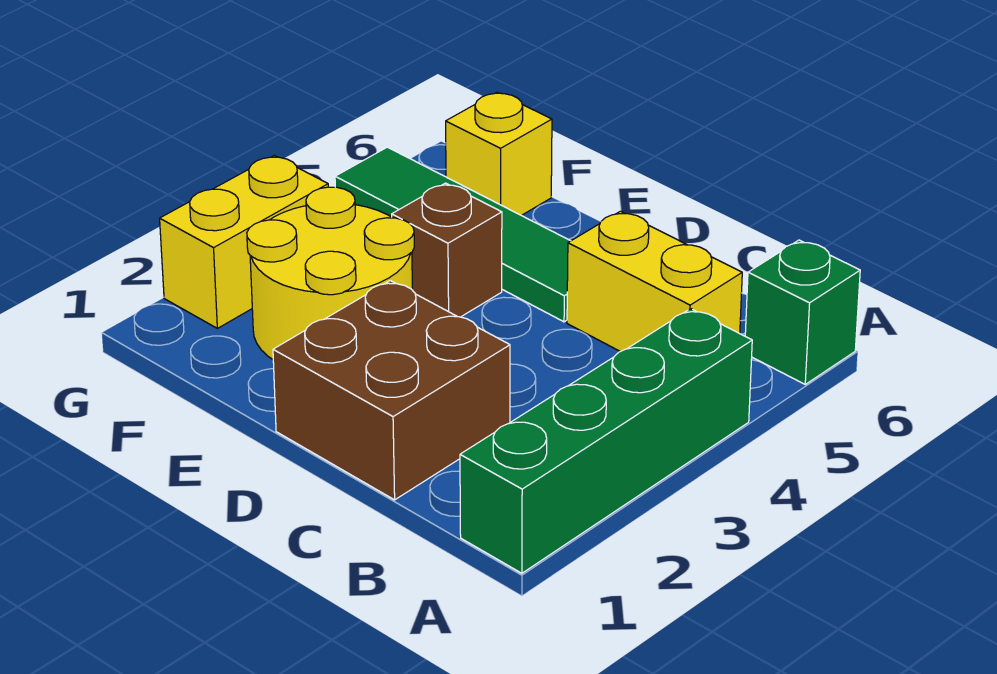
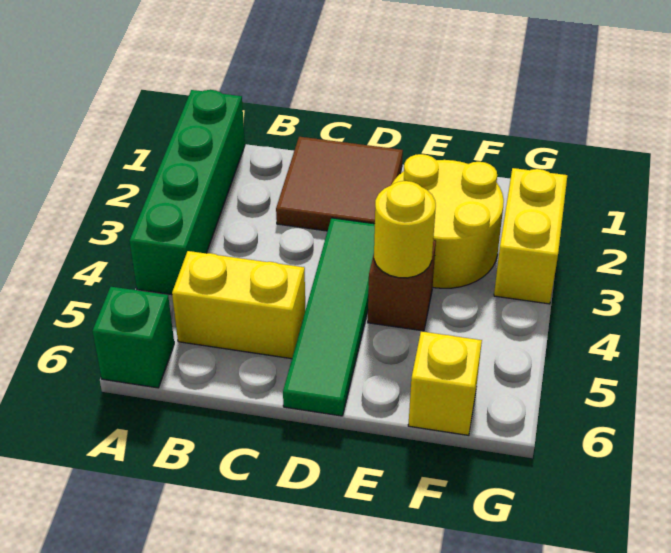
brown brick C1:D2 level 1 -> brown tile C1:D2 level 1
green tile D5:G5 level 1 -> green tile D3:D6 level 1
none -> yellow round brick E4 level 2

